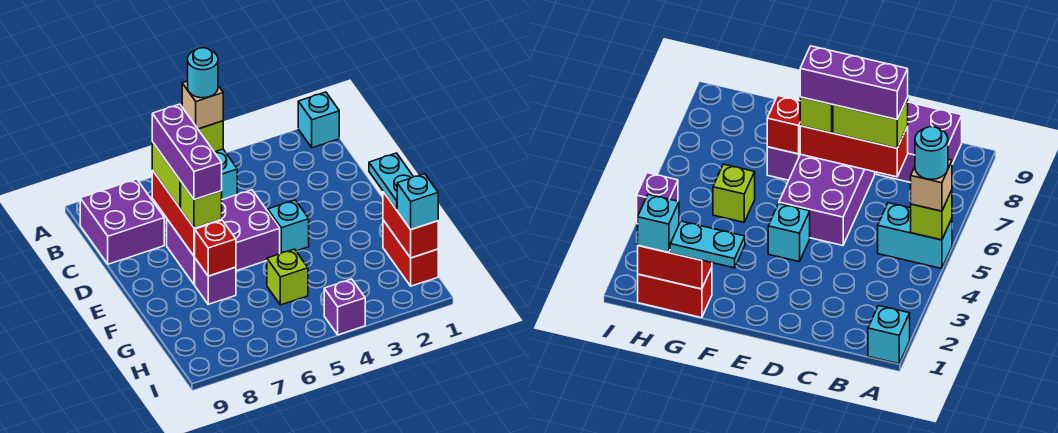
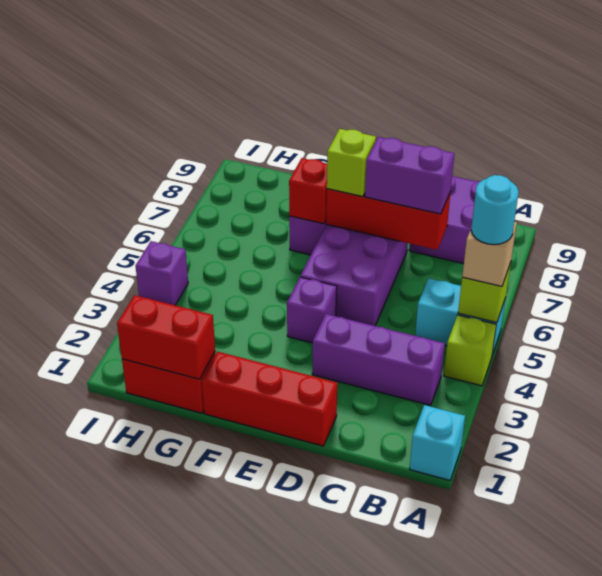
lime brick C7:D7 level 3 -> purple brick C7:D7 level 3
purple brick C7:E7 level 4 -> purple brick B3:D3 level 1
none -> red brick D1:F1 level 1
cyan brick E4 level 1 -> purple brick E4 level 1
cyan plate F1:G1 level 3 -> none
lime brick G5 level 1 -> lime brick A4 level 1
cyan brick H1 level 3 -> none

